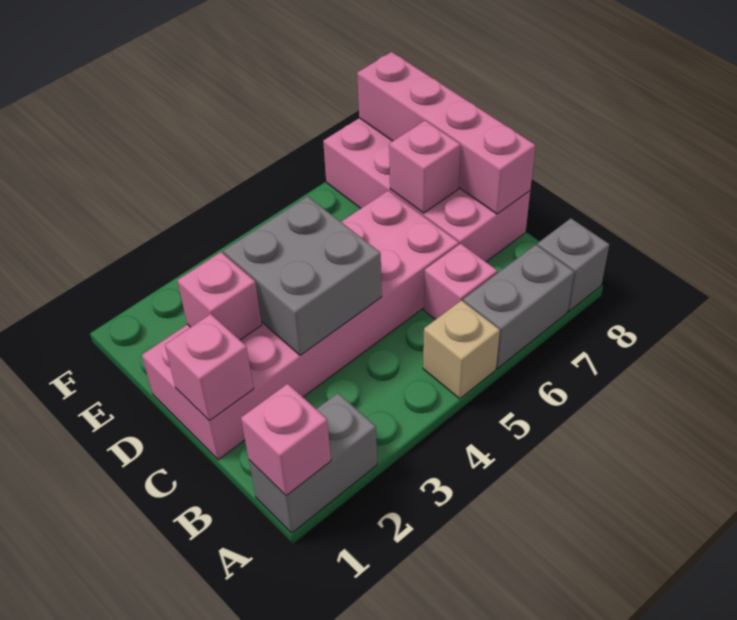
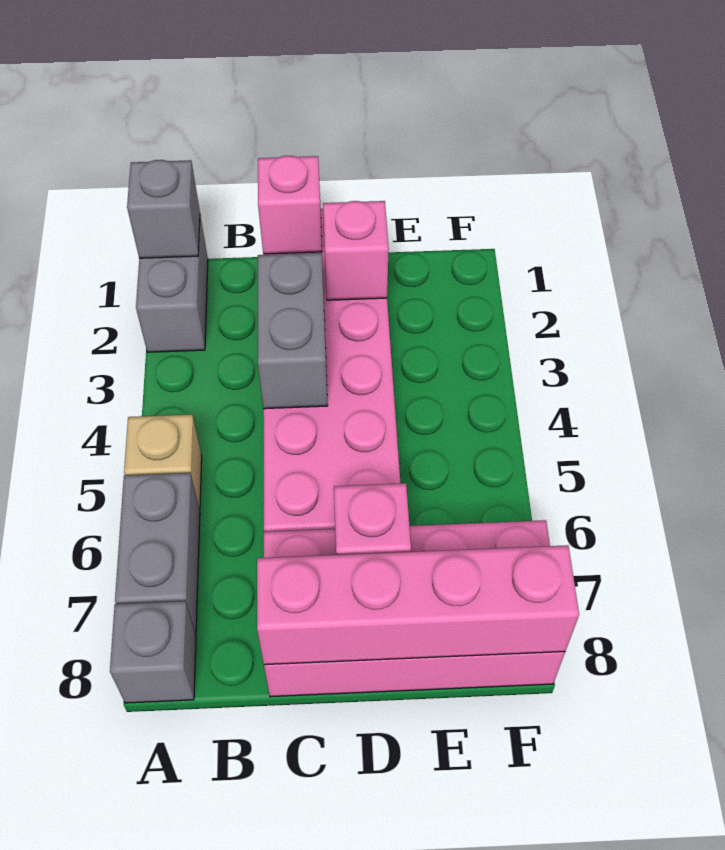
pink brick A1 level 2 -> grey brick A1 level 2
pink brick B6 level 1 -> none
grey brick C3:D4 level 2 -> grey brick C3:C4 level 2

